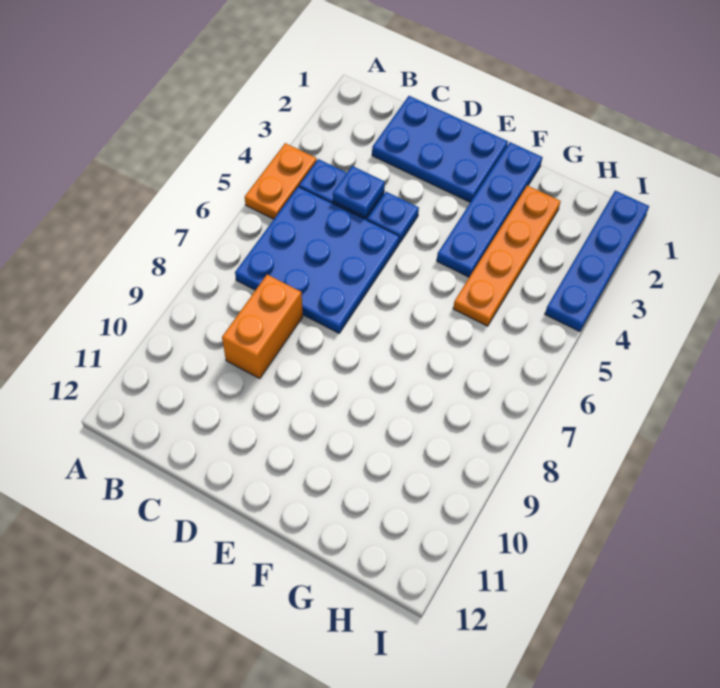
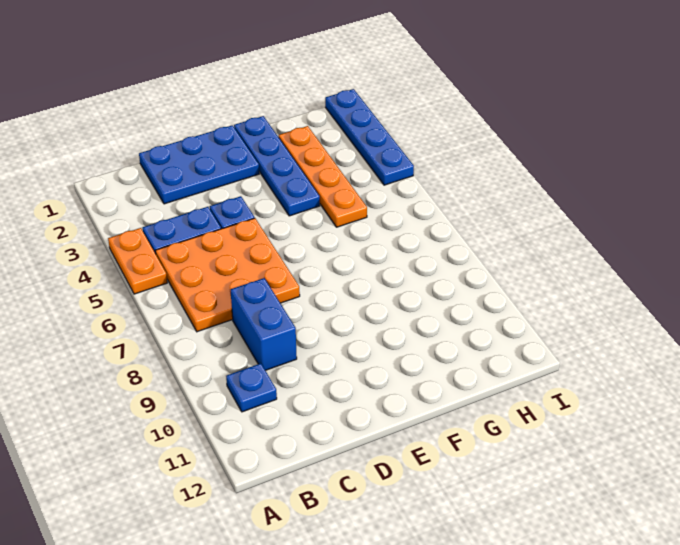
blue plate B5:D7 level 1 -> orange plate B5:D7 level 1
blue plate C4 level 2 -> blue plate B10 level 1
orange brick C8:C9 level 1 -> blue brick C8:C9 level 1

